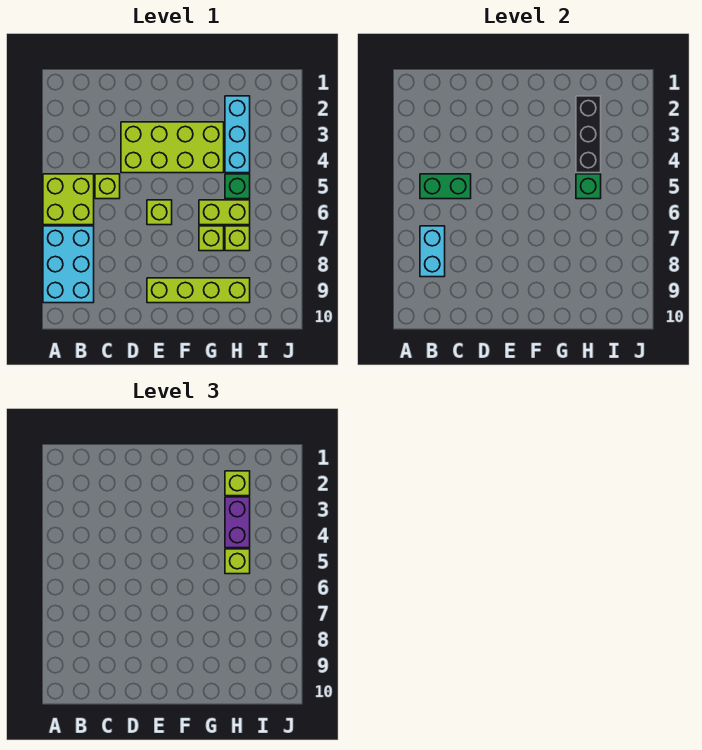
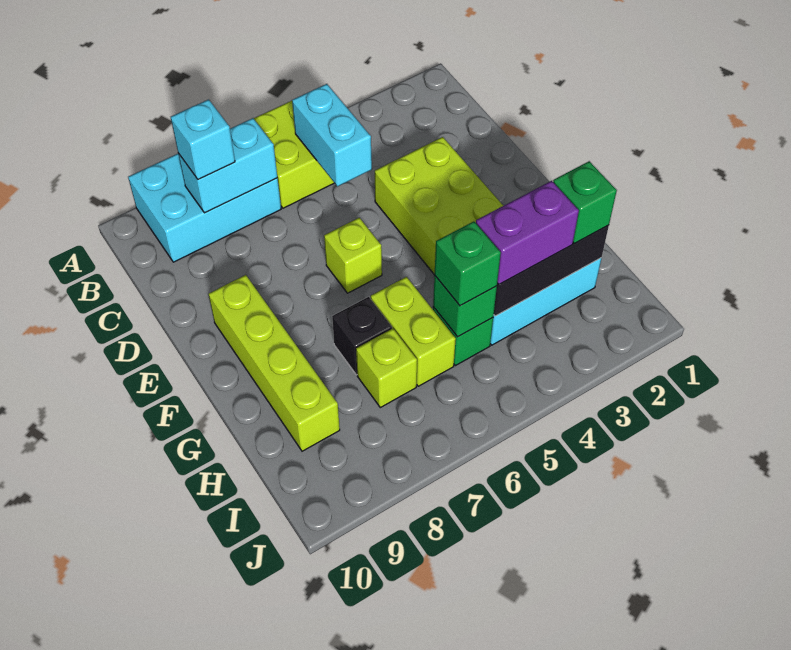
green brick B5:C5 level 2 -> cyan brick B5:C5 level 2
none -> cyan brick B8 level 3
lime brick C5 level 1 -> none
lime brick G7 level 1 -> black brick G7 level 1
lime brick H2 level 3 -> green brick H2 level 3
lime brick H5 level 3 -> green brick H5 level 3

